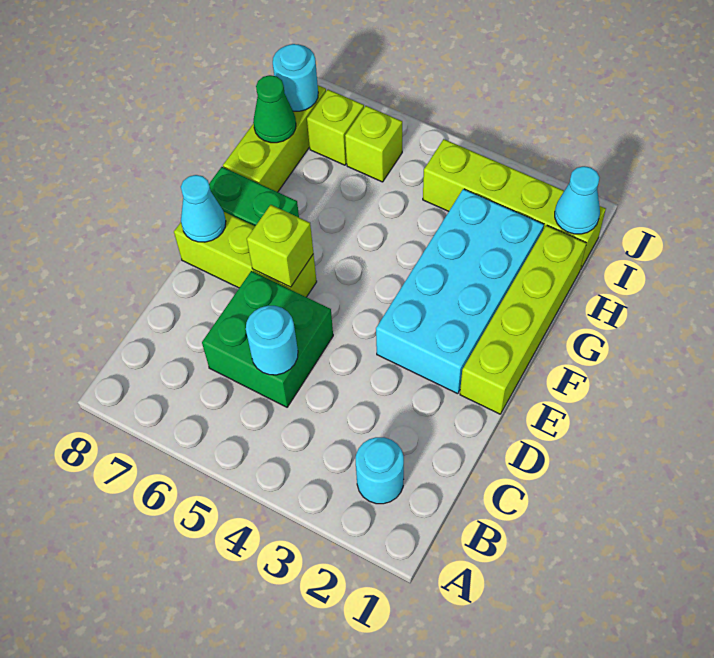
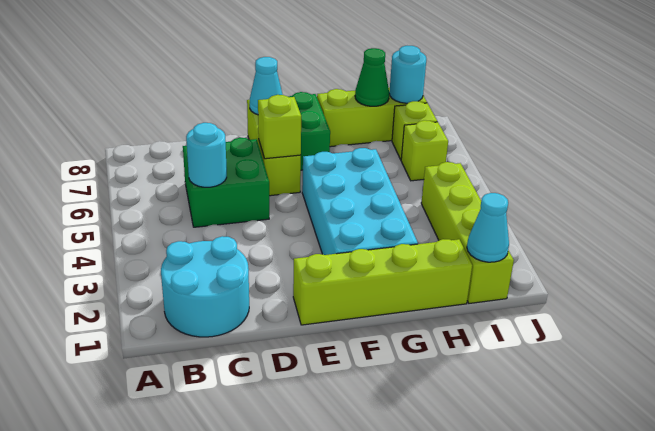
cyan round brick B2 level 1 -> cyan round brick B1:C2 level 1
cyan brick E2:H3 level 1 -> cyan brick F2:G5 level 1

